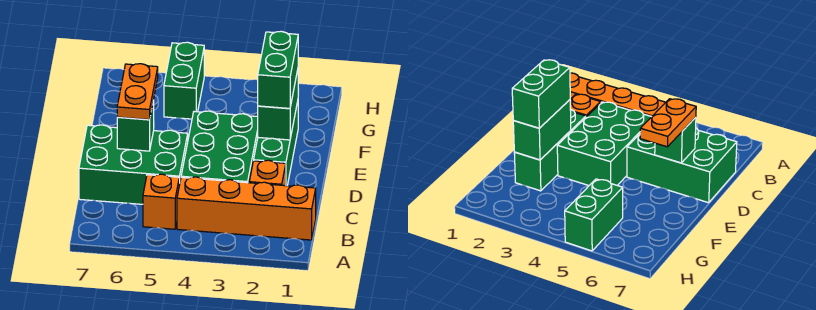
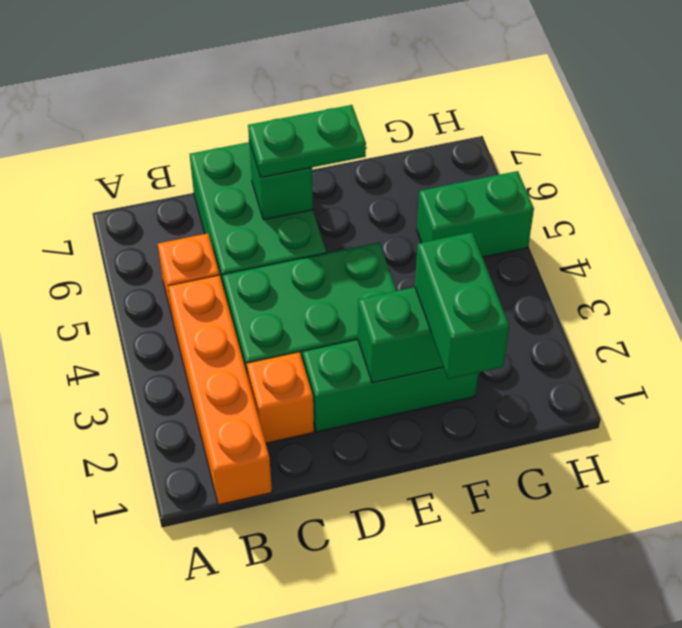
orange plate D6:E6 level 3 -> green plate D6:E6 level 3
green brick E2:F2 level 3 -> green brick F1:F2 level 3

